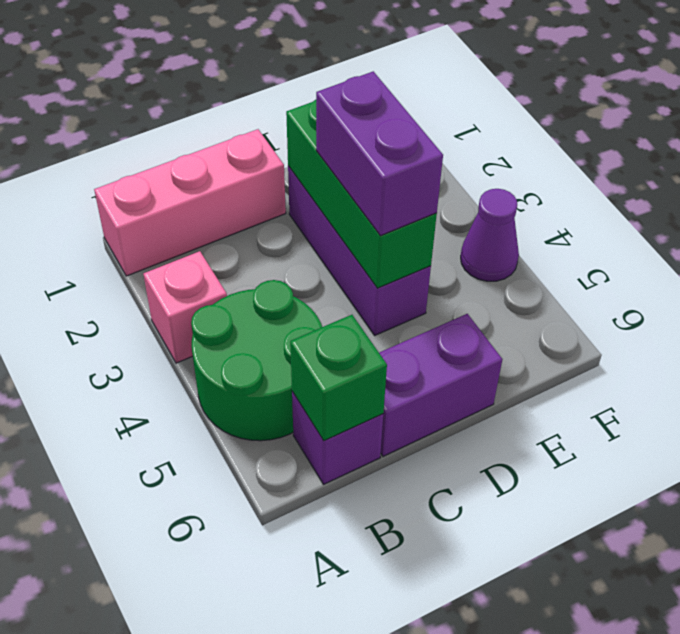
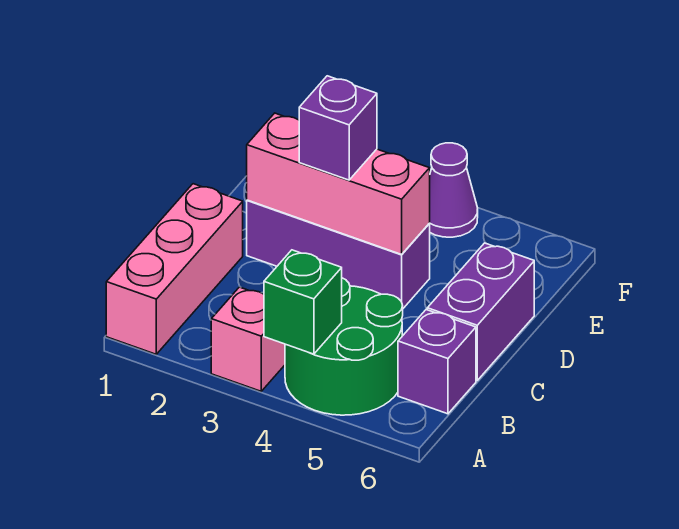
green brick B6 level 2 -> green brick A4 level 2
green brick D2:D4 level 2 -> pink brick D2:D4 level 2
purple brick D3:D4 level 3 -> purple brick D3 level 3

